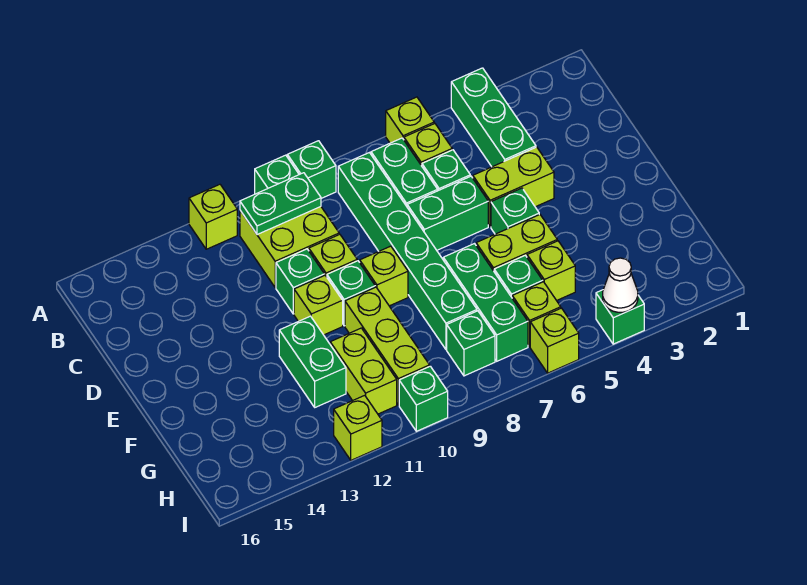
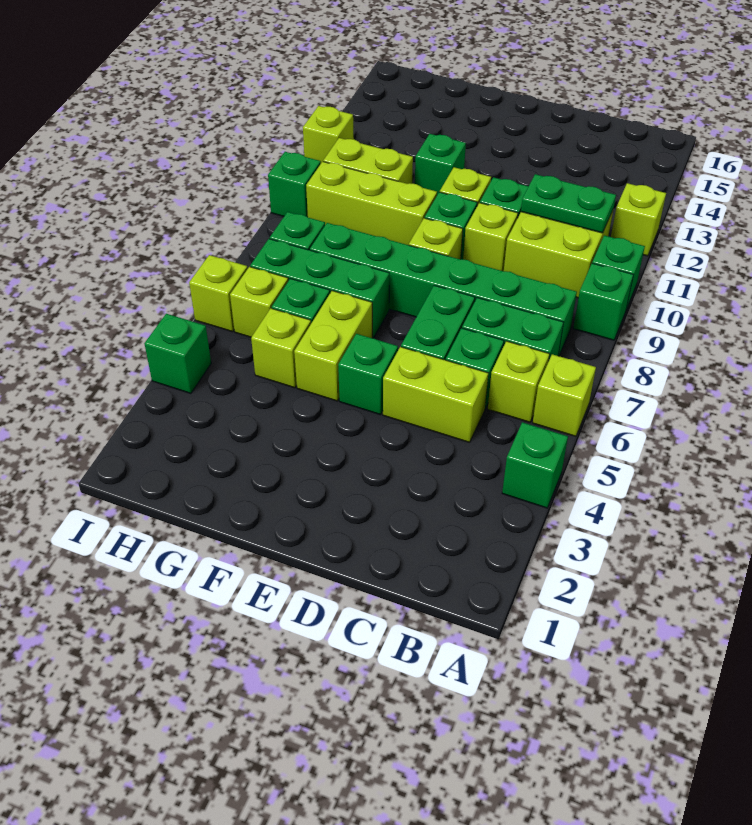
green brick A4:C4 level 1 -> green brick A4 level 1
green plate B10:B11 level 2 -> green plate B11:C11 level 2
lime brick D4:D5 level 1 -> lime brick C5:D5 level 1
green brick F12:G12 level 1 -> green brick F12 level 1
white cone I4 level 2 -> none

